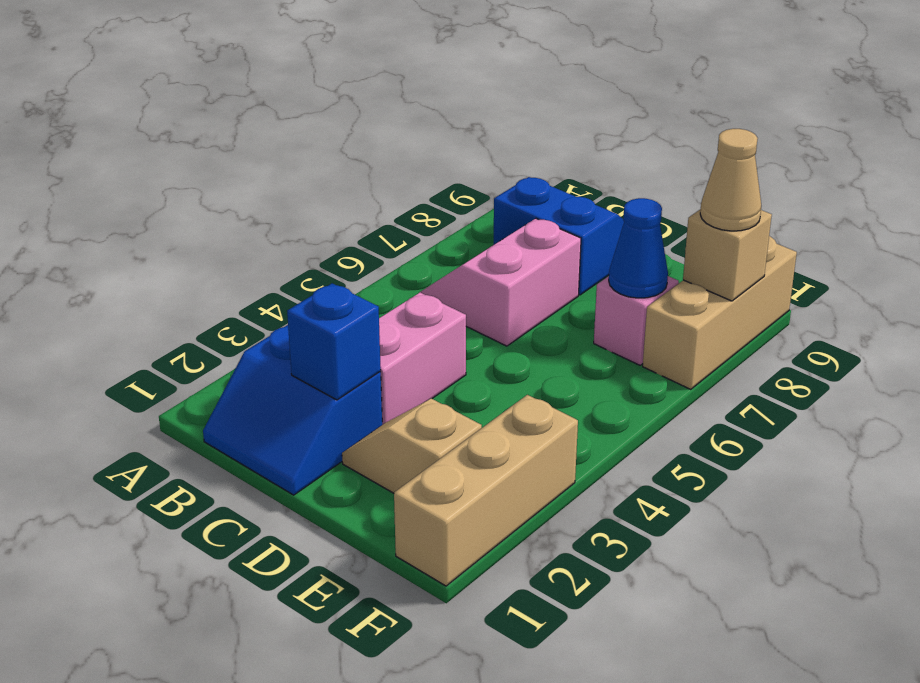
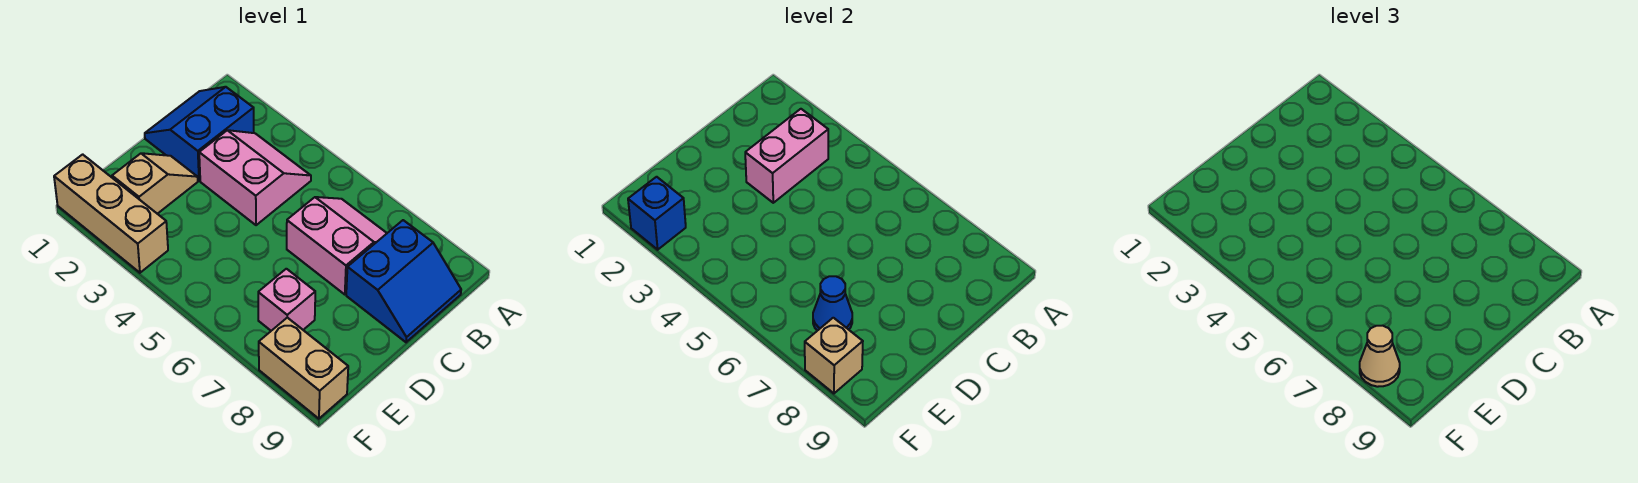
none -> pink brick B3:C3 level 2
blue brick C2 level 2 -> blue brick F2 level 2
tan brick F7:F9 level 1 -> tan brick F8:F9 level 1

